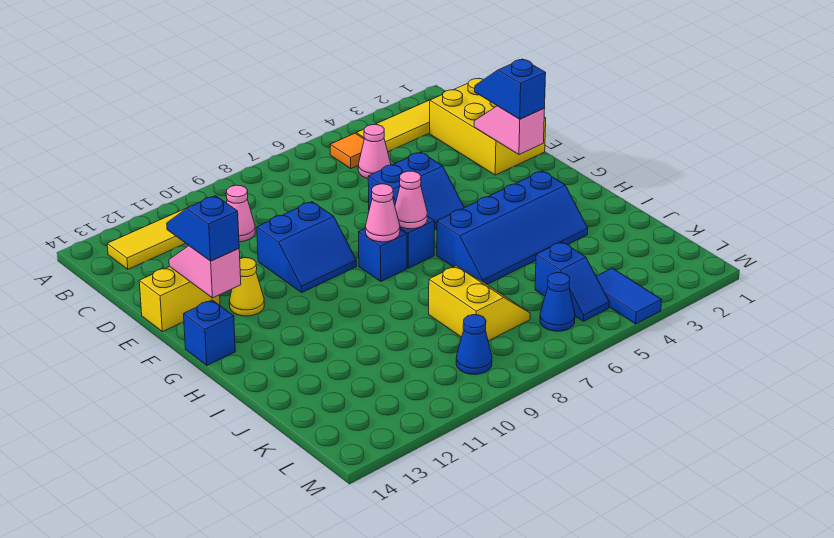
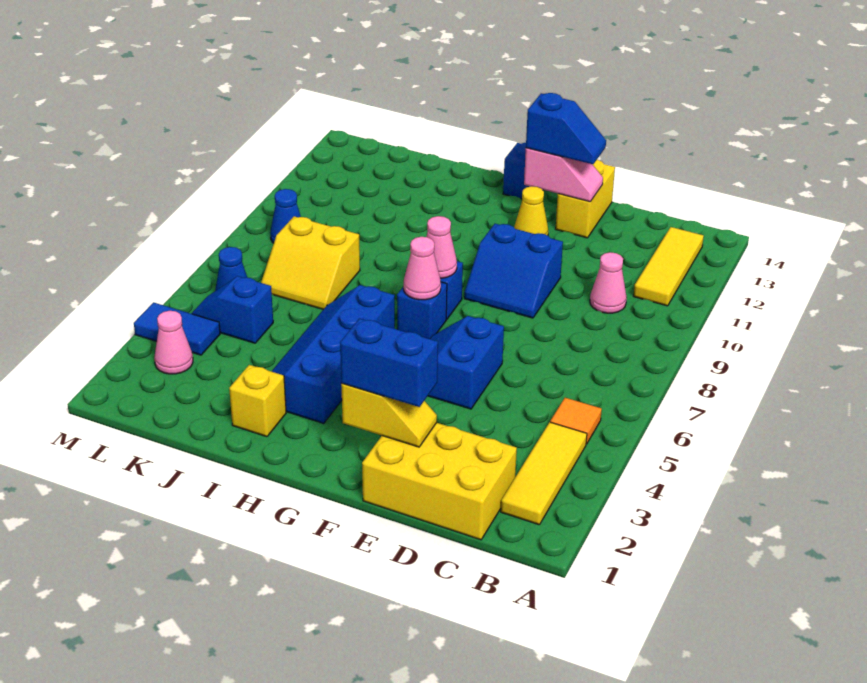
pink cone C5 level 1 -> pink cone L3 level 1
pink slope E2:F2 level 2 top F -> yellow slope E2:F2 level 2 top F
blue slope E2:F2 level 3 top F -> blue brick E2:F2 level 3
blue slope E9:F10 level 1 top E -> blue slope E9:F10 level 1 top 10
none -> yellow brick I2 level 1

